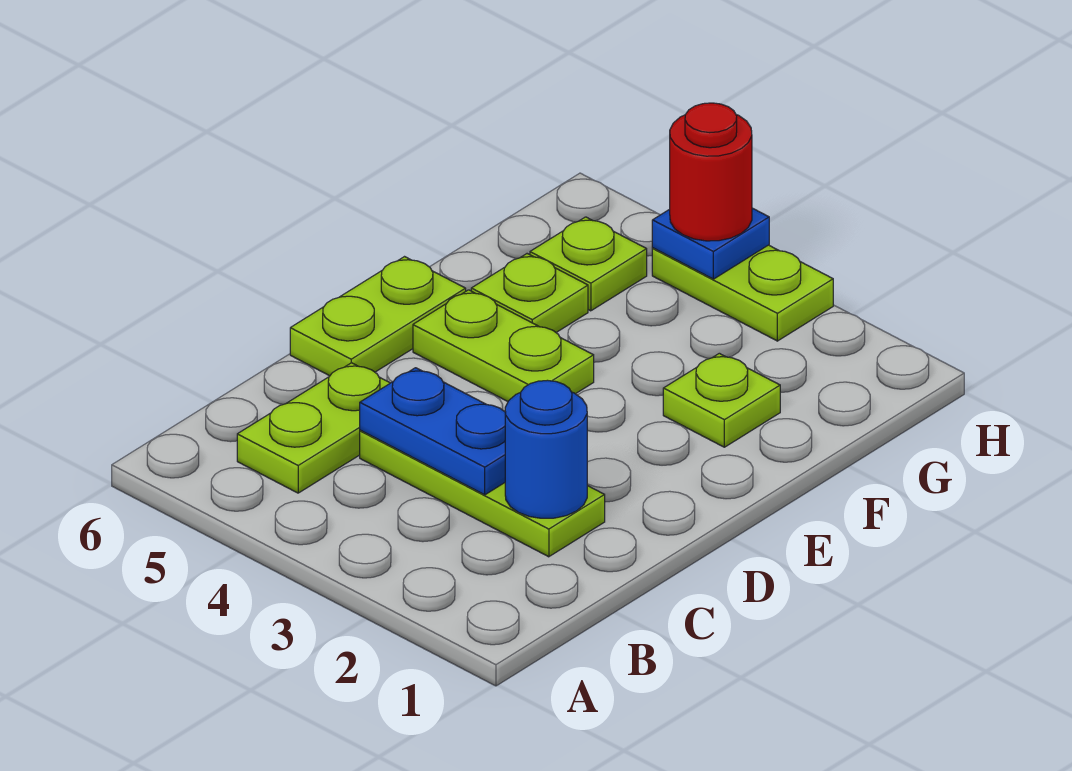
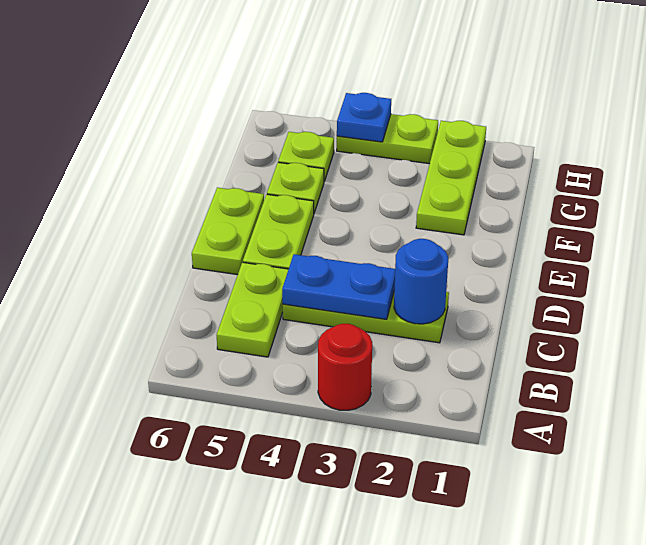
lime plate E4:E5 level 1 -> lime plate D5:E5 level 1
lime plate F2 level 1 -> lime plate F2:H2 level 1
red round brick H4 level 3 -> red round brick A3 level 1

